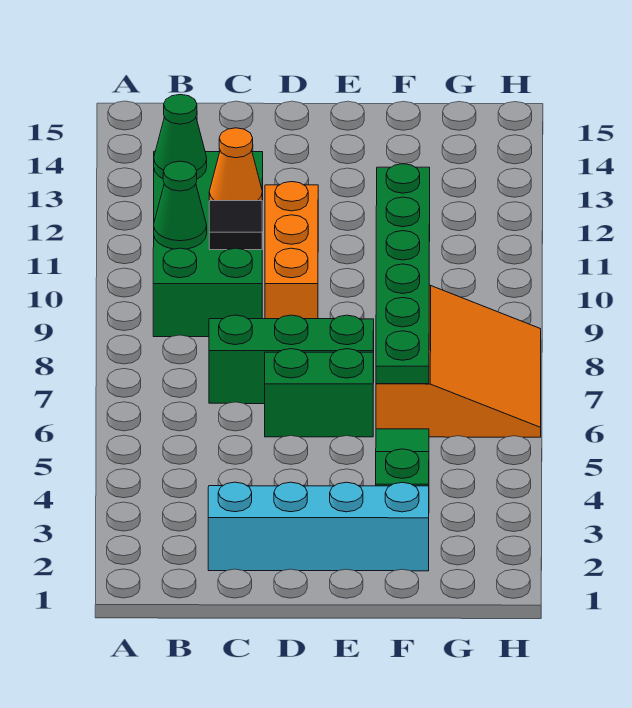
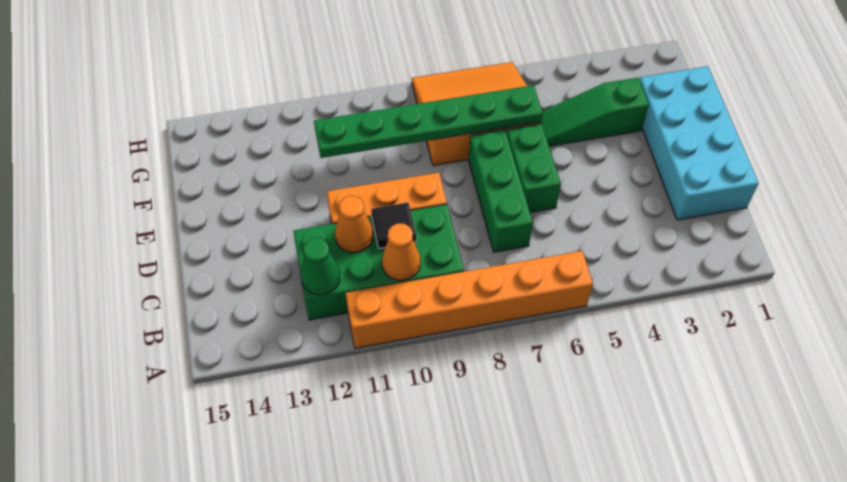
none -> orange brick A6:A11 level 1
green cone B10 level 2 -> orange cone B10 level 2
cyan brick C2:F2 level 1 -> cyan brick C1:F2 level 1

